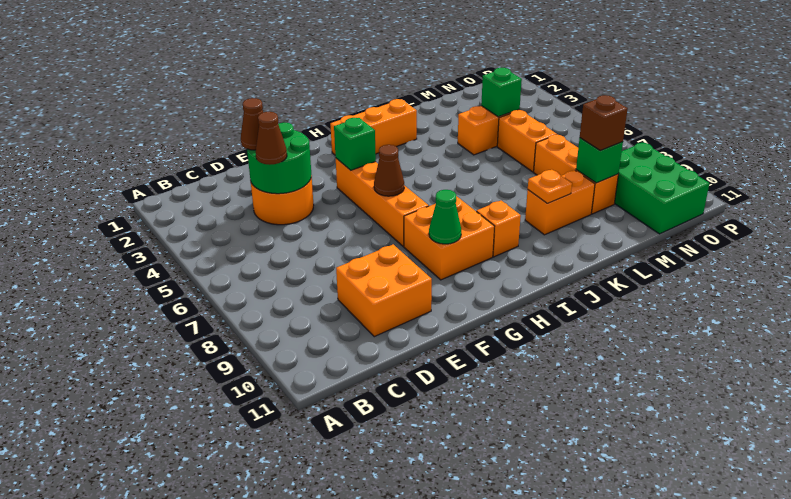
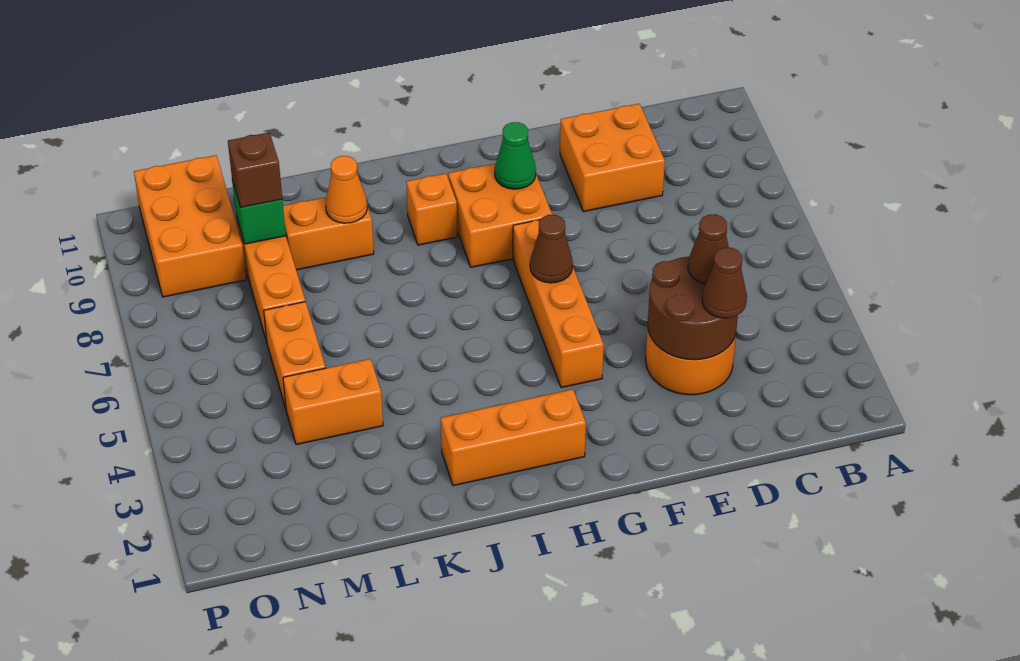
green round brick D3:E4 level 2 -> brown round brick D3:E4 level 2
green brick G4 level 2 -> none
orange plate K9 level 2 -> orange cone K9 level 2
green brick M4 level 2 -> none
green brick N9:O11 level 1 -> orange brick N9:O11 level 1

